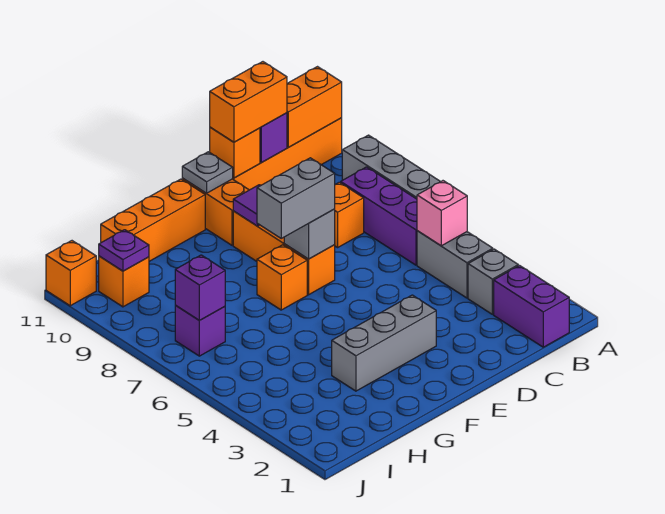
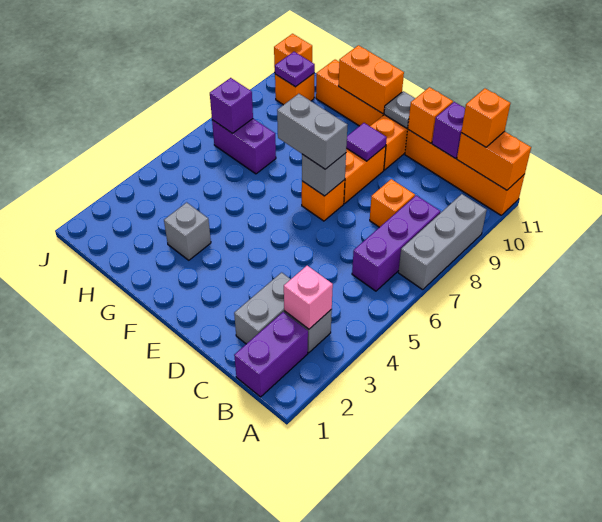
grey brick B4:B5 level 1 -> grey brick C2:C3 level 1
pink brick B5 level 2 -> pink brick B3 level 2
orange brick C11:D11 level 3 -> orange brick F11:G11 level 2
grey brick E3:G3 level 1 -> grey brick G3 level 1
orange brick F7 level 1 -> orange brick B11 level 3
purple brick I7 level 1 -> purple brick H7:I7 level 1

